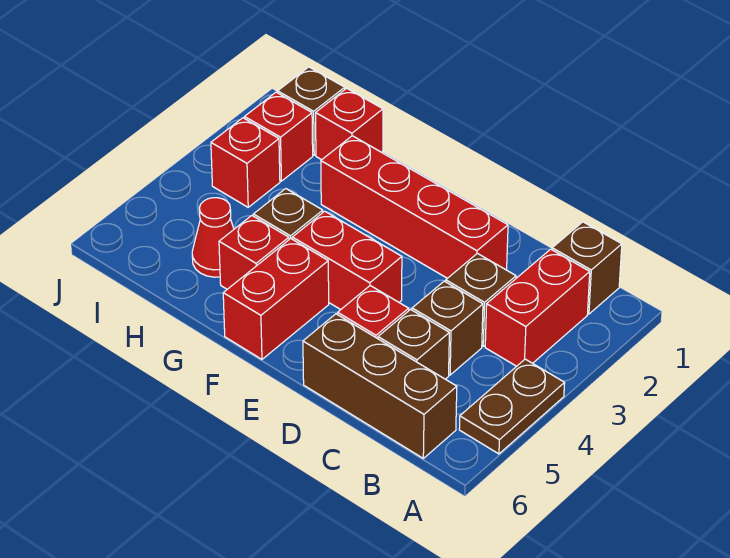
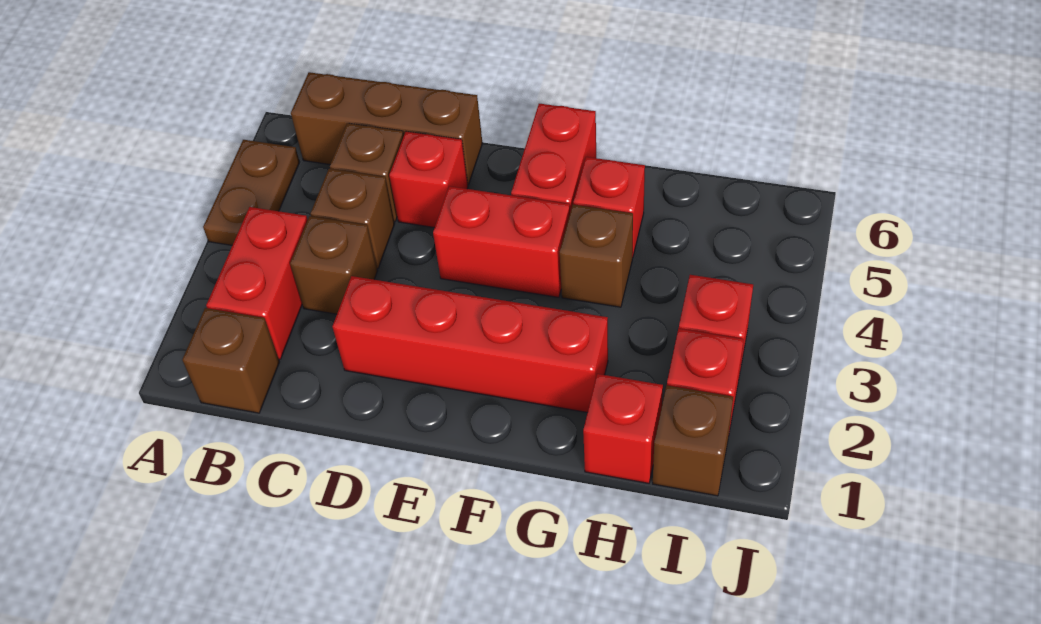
red cone H5 level 1 -> none

